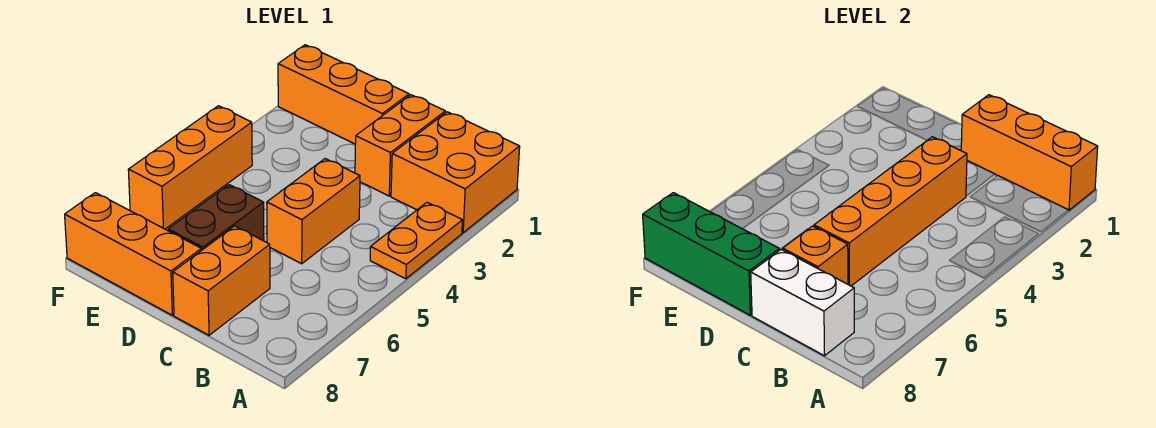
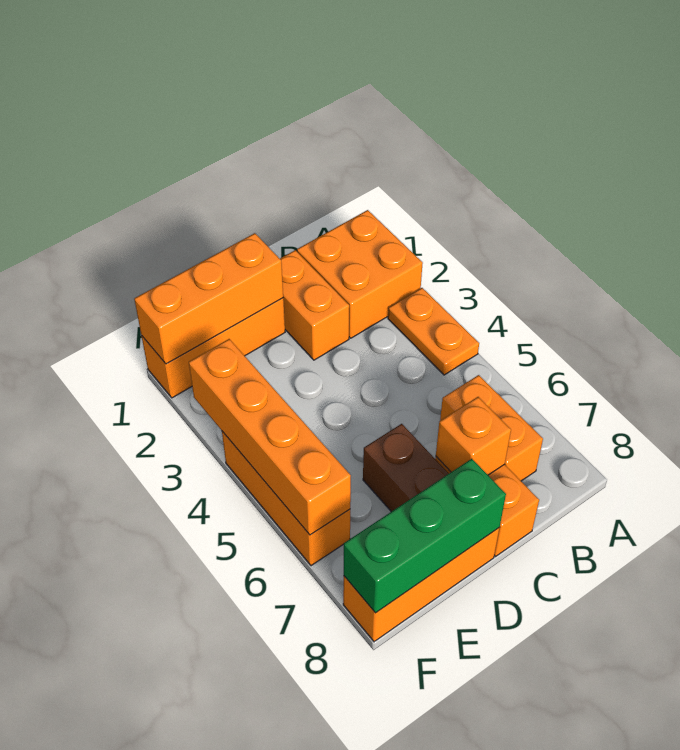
orange brick A1:C1 level 2 -> orange brick D1:F1 level 2
white brick B8:C8 level 2 -> none
orange brick C3:C6 level 2 -> orange brick F3:F6 level 2
orange brick C4:C5 level 1 -> orange brick B6:B7 level 1

